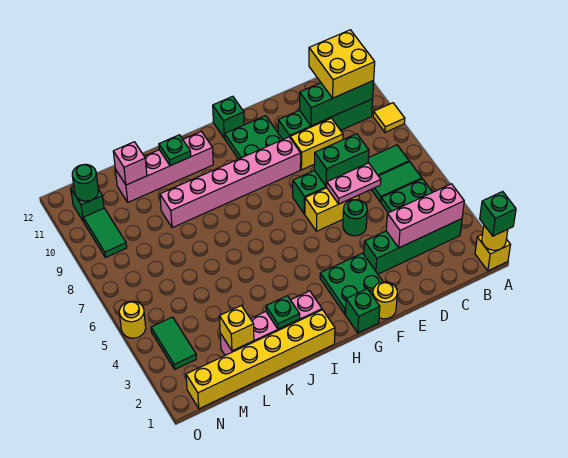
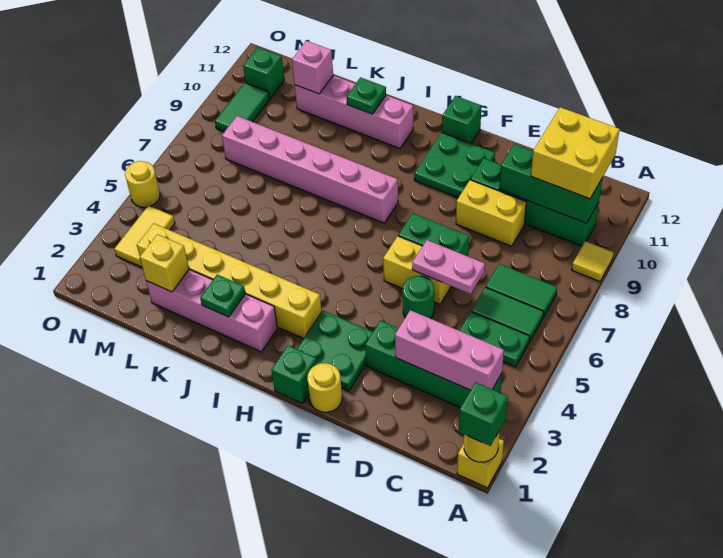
green brick D7:E7 level 2 -> none
pink brick F9:K9 level 1 -> pink brick H8:M8 level 1
yellow brick I1:N1 level 1 -> yellow brick H3:M3 level 1
green tile N3:N4 level 1 -> yellow tile N3:N4 level 1
green round brick N11 level 2 -> none

